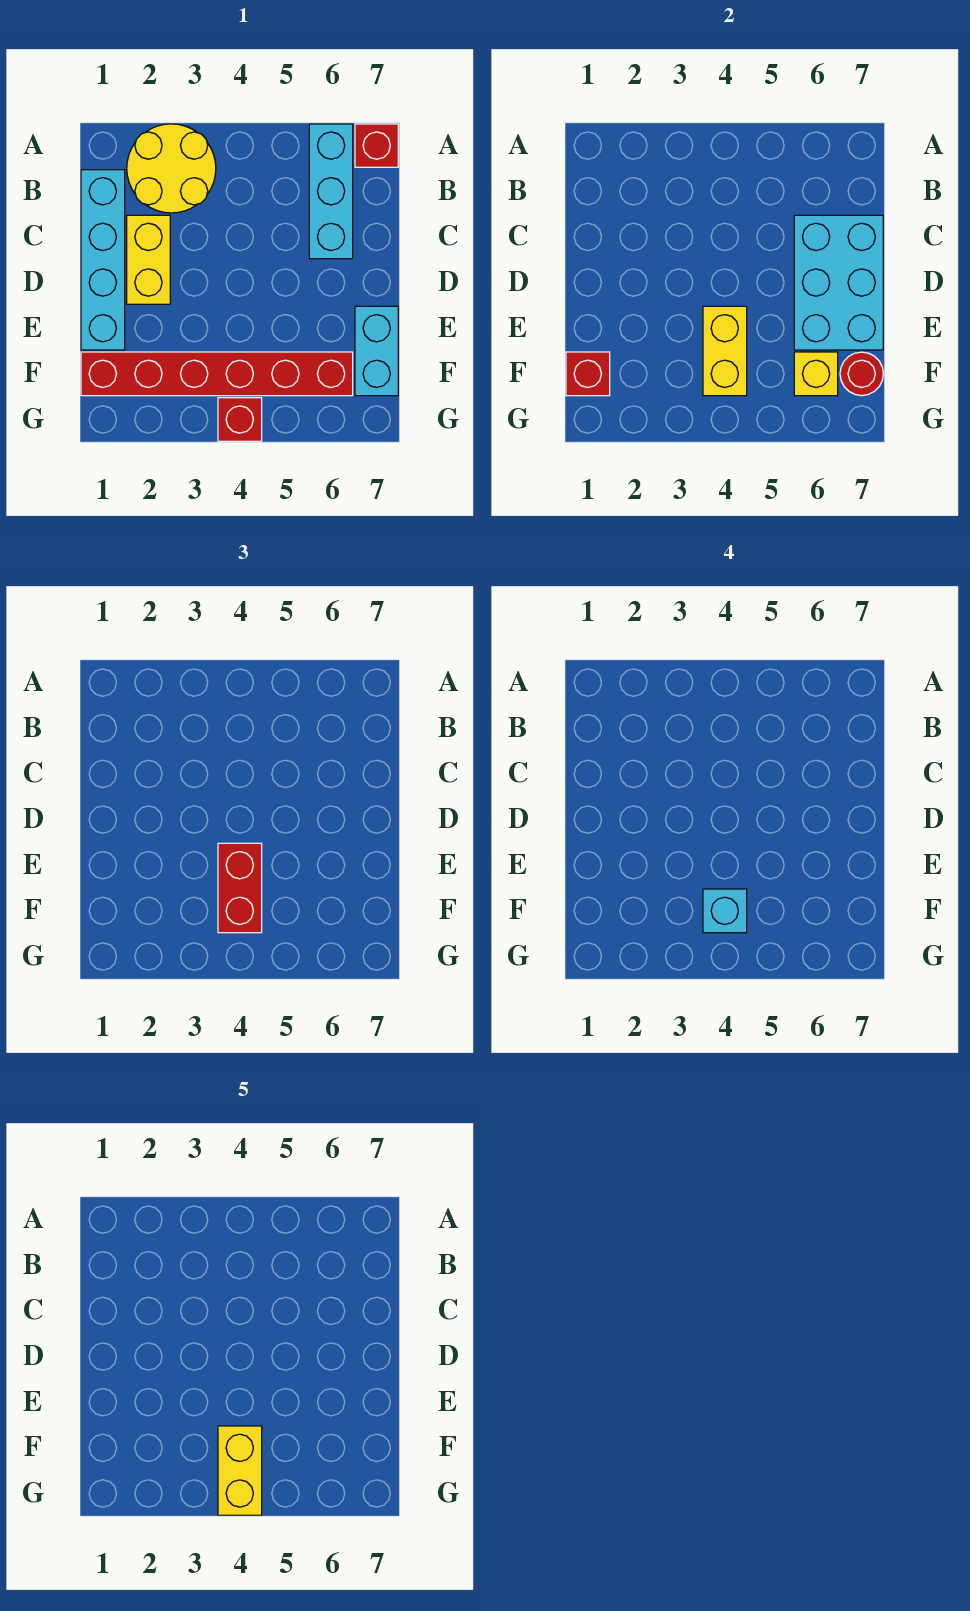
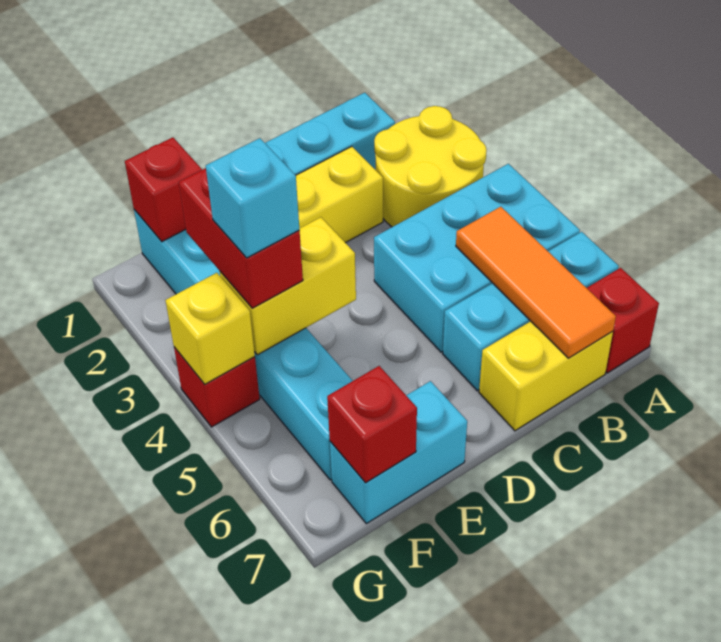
none -> orange tile B5:B7 level 2
cyan brick C6:E7 level 2 -> cyan brick A4:C5 level 1
red brick E4:F4 level 3 -> red brick F3:F4 level 3
red brick F1:F6 level 1 -> cyan brick F1:F6 level 1
yellow brick F4:G4 level 5 -> yellow brick B7:C7 level 1
yellow brick F6 level 2 -> yellow brick G4 level 2
red round brick F7 level 2 -> red brick F7 level 2

